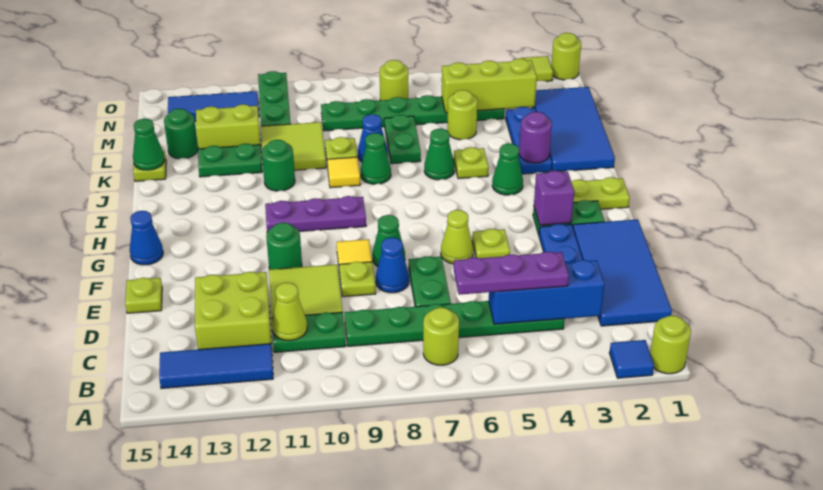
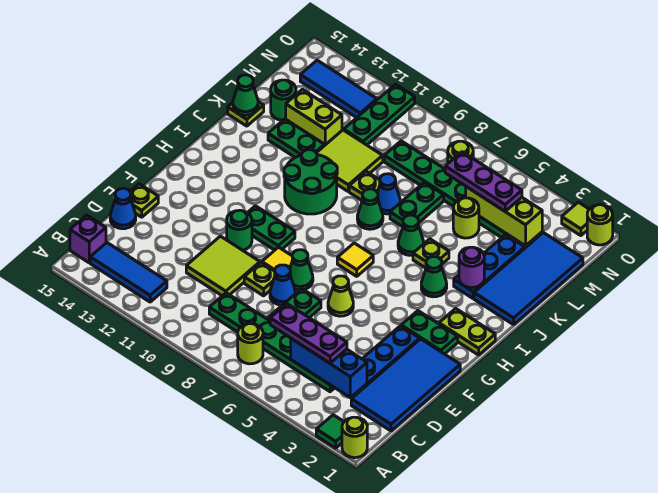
blue tile A2 level 1 -> green tile A2 level 1
green plate C10:C11 level 1 -> green plate G10:G11 level 1
lime cone C11 level 2 -> none
lime brick C12:D13 level 1 -> none
lime plate F5 level 1 -> none
purple brick G3 level 2 -> purple brick B15 level 1
blue cone G15 level 1 -> blue cone D15 level 1
purple plate H9:H11 level 1 -> purple plate M4:M6 level 3
yellow tile J9 level 1 -> yellow tile H7 level 1
green round brick J11 level 1 -> green round brick I10:J11 level 1

